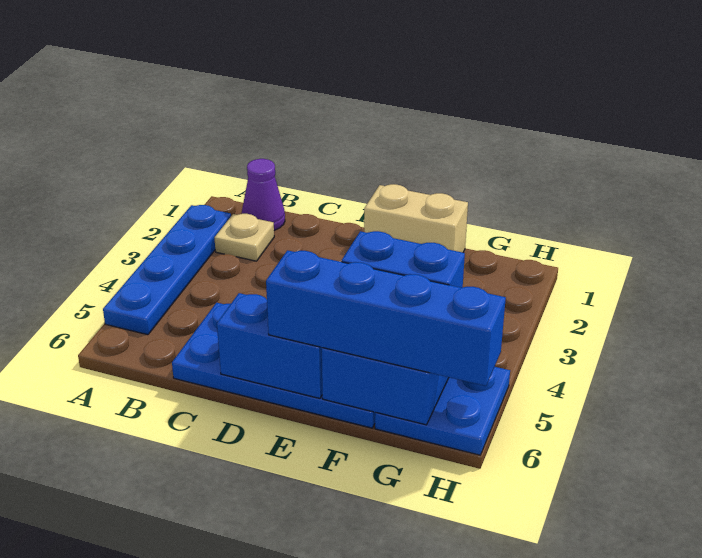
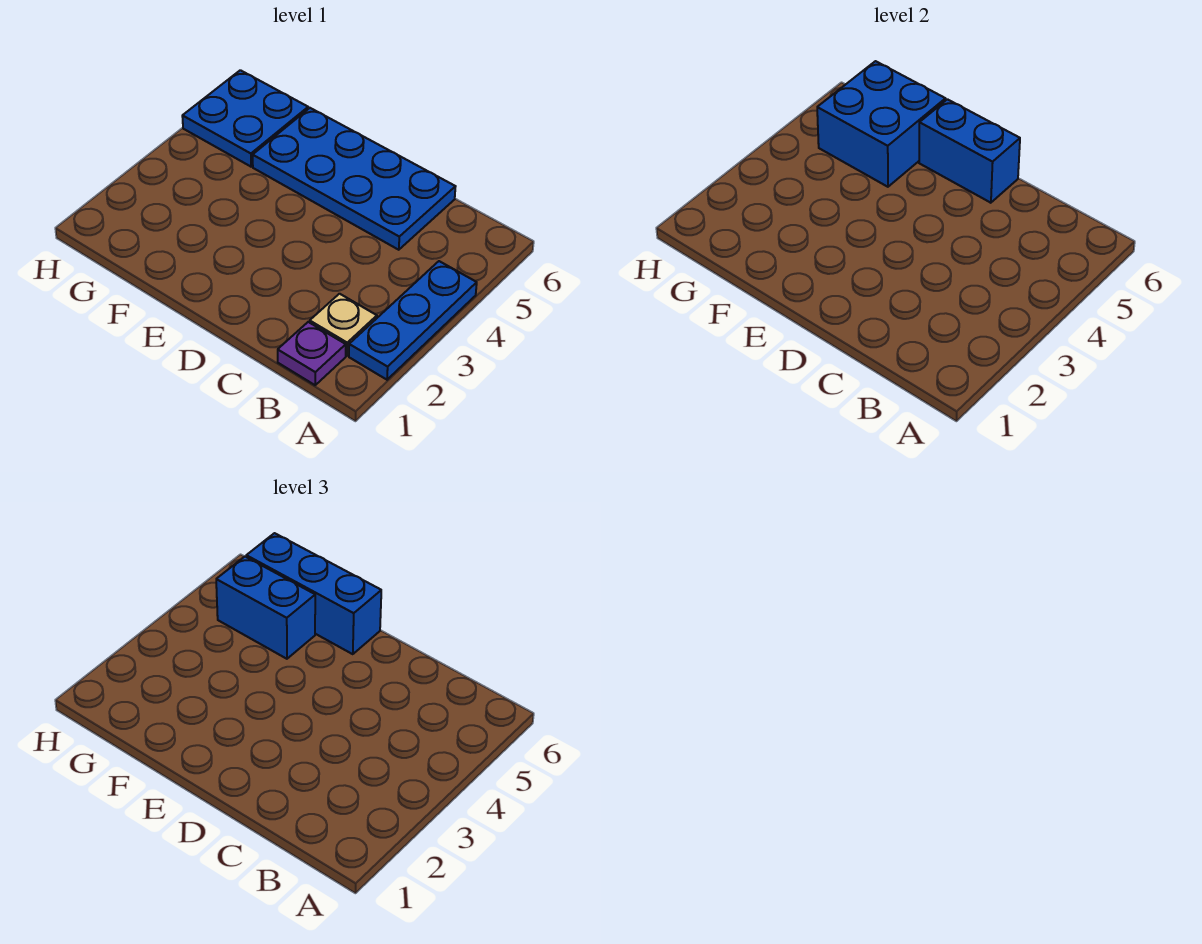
blue plate A2:A5 level 1 -> blue plate A2:A4 level 1
purple cone B1 level 1 -> purple plate B1 level 1
tan brick E1:F1 level 1 -> none
blue brick E6:H6 level 3 -> blue brick E6:G6 level 3

